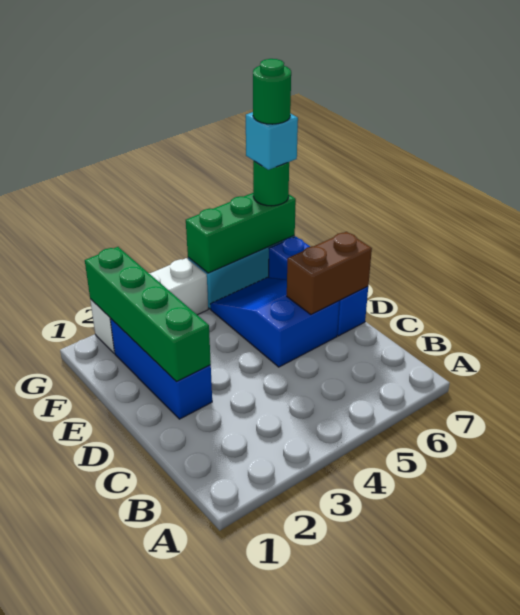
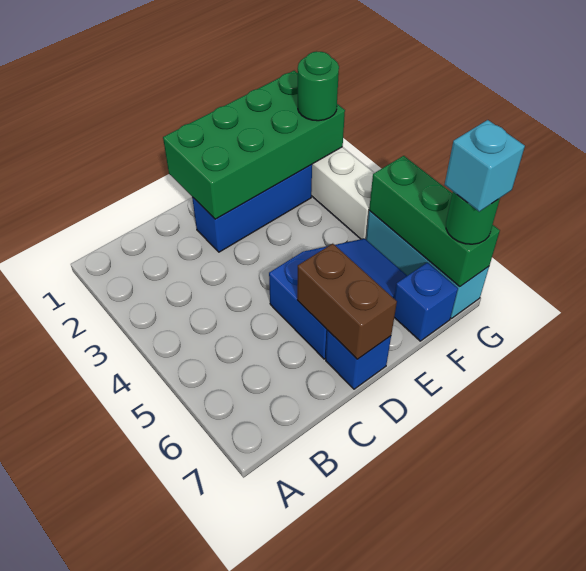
green brick D2:G2 level 2 -> green brick D1:G2 level 2
green round brick G7 level 5 -> green round brick G2 level 3

